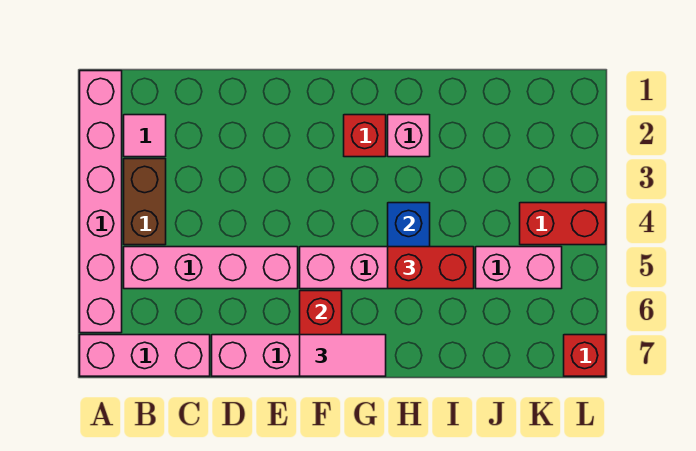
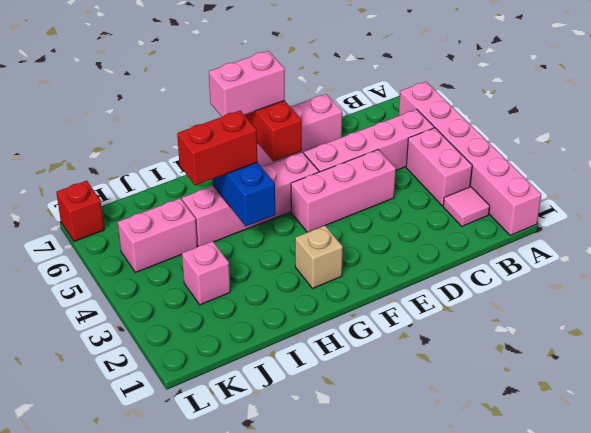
pink brick A7:C7 level 1 -> pink brick D4:F4 level 1
brown brick B3:B4 level 1 -> pink brick B3:B4 level 1
pink tile F7:G7 level 3 -> pink brick F7:G7 level 3
red brick G2 level 1 -> tan brick G2 level 1
pink brick H2 level 1 -> pink brick J3 level 1
red brick K4:L4 level 1 -> none

